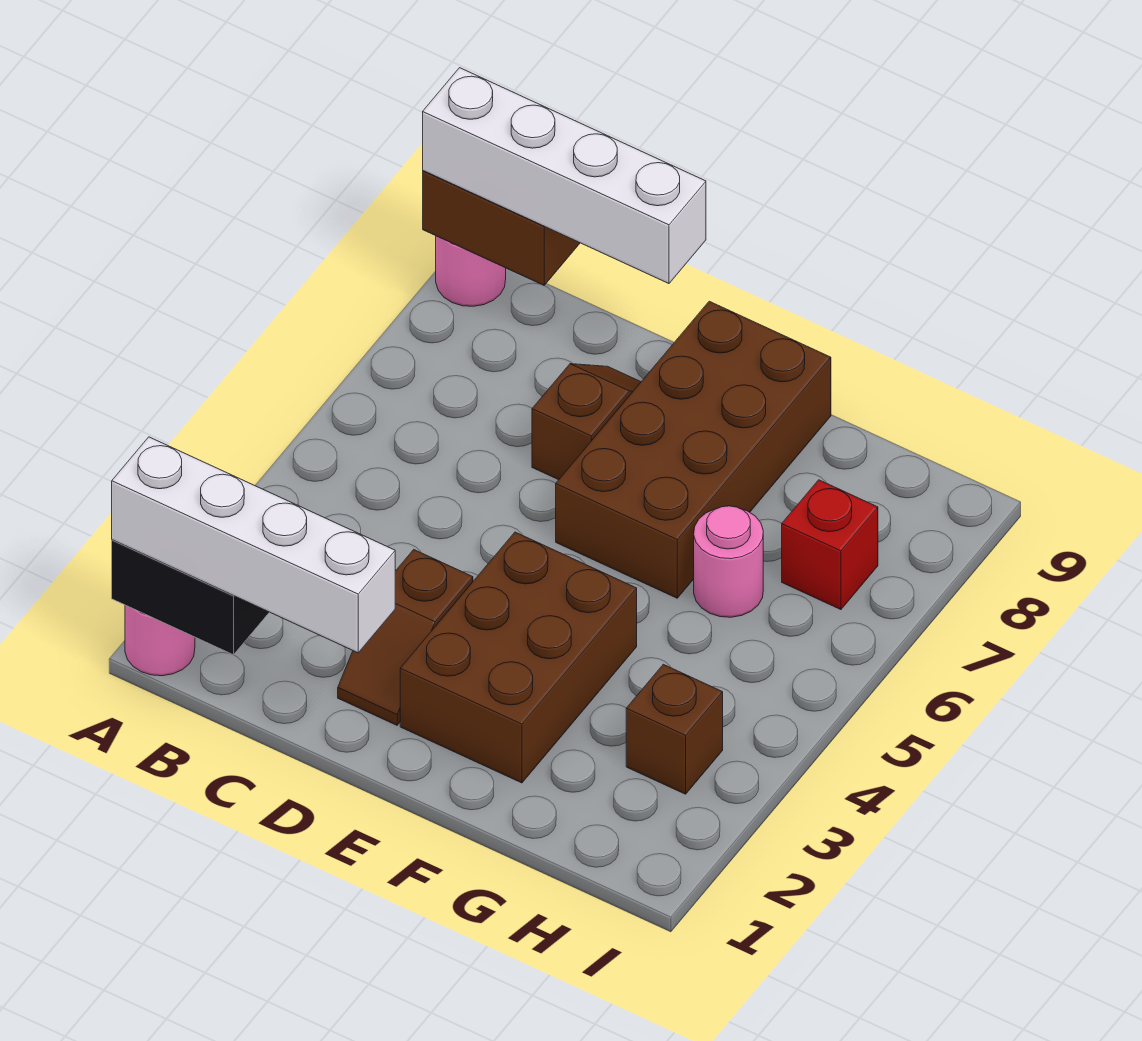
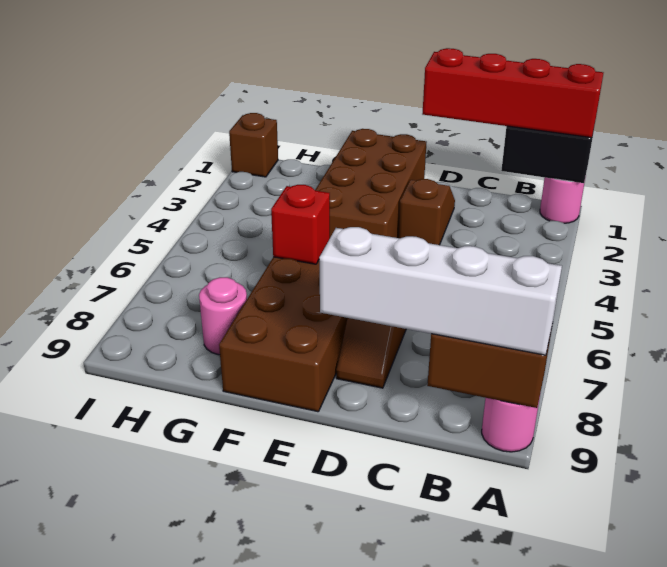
white brick A1:D1 level 3 -> red brick A1:D1 level 3
brown brick E2:F4 level 1 -> brown brick E1:F4 level 1
pink round brick G6 level 1 -> pink round brick G8 level 1
brown brick H3 level 1 -> brown brick I1 level 1
red brick H7 level 1 -> red brick F6 level 2

